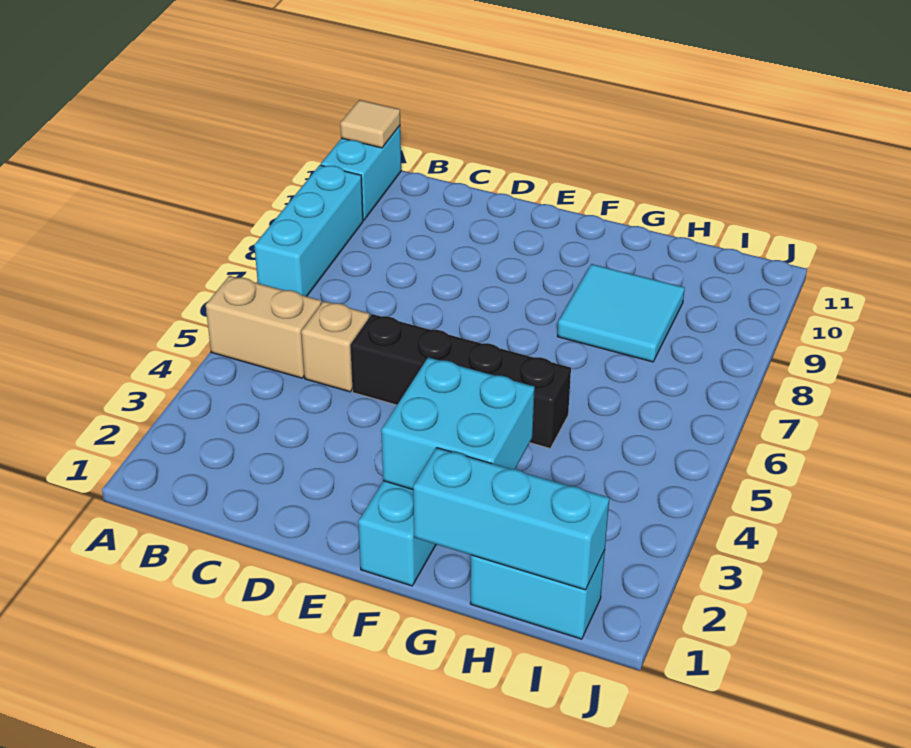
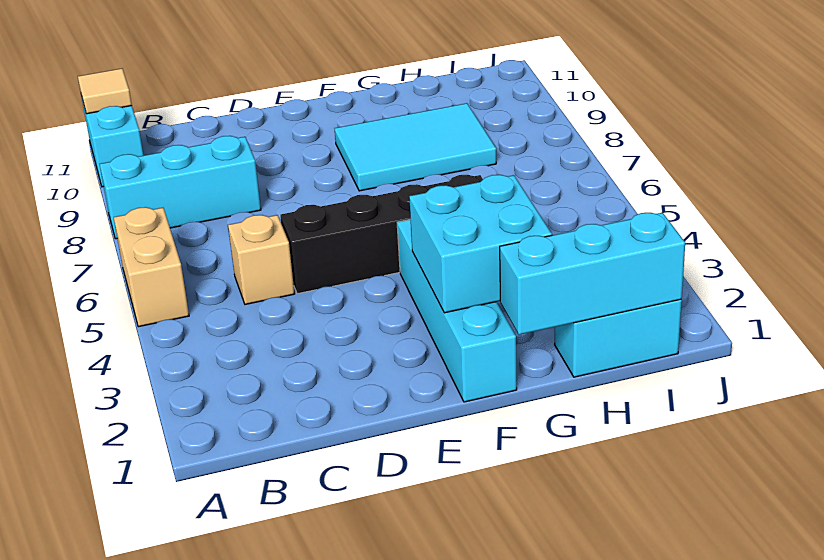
tan brick A5:B5 level 1 -> tan brick A5:A6 level 1
cyan brick A7:A9 level 1 -> cyan brick A8:C8 level 1
cyan tile G8:H9 level 1 -> cyan tile F8:H9 level 1

